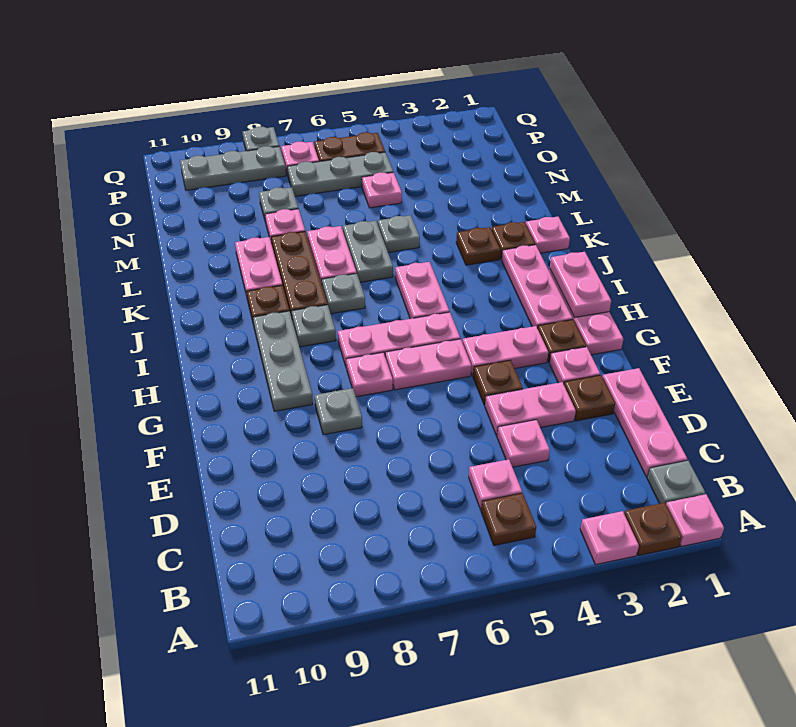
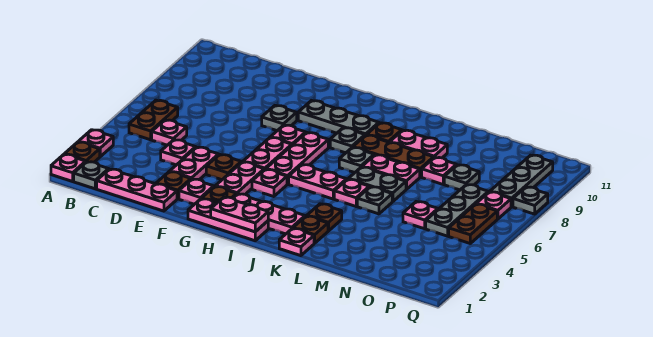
brown plate B5 level 1 -> brown plate B5:B6 level 1
none -> pink plate H4 level 1
none -> pink plate K5 level 1

